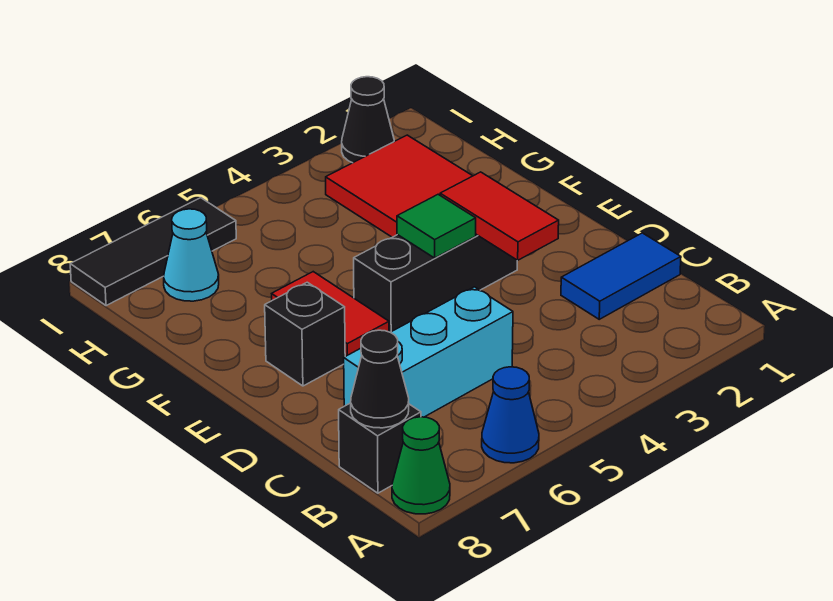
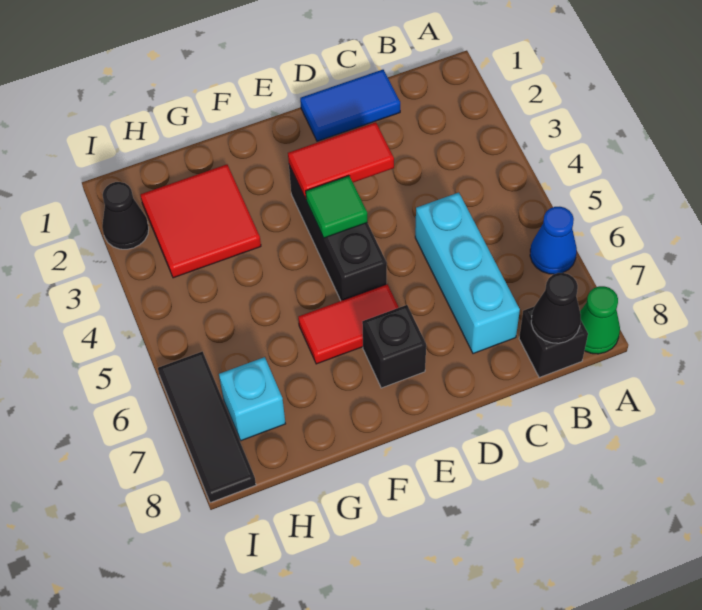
blue tile C1:C2 level 1 -> blue tile C1:D1 level 1
cyan cone H7 level 1 -> cyan brick H7 level 1

